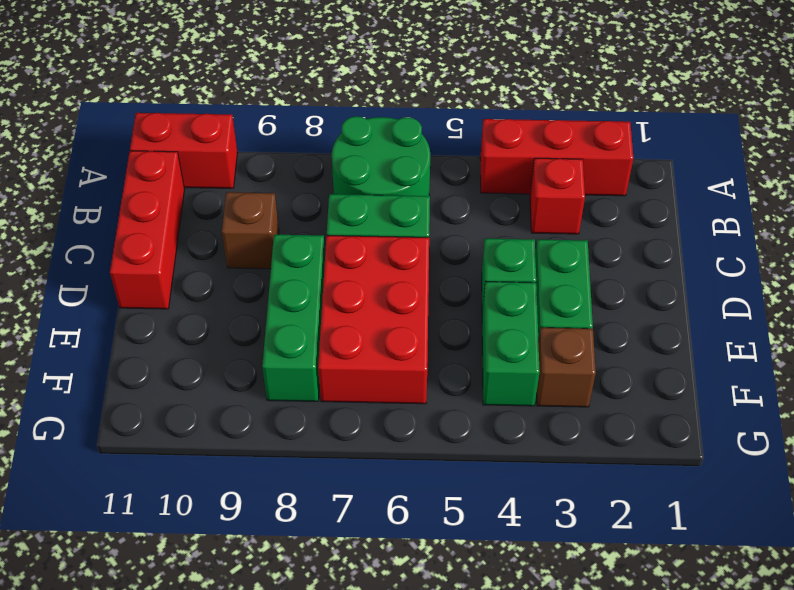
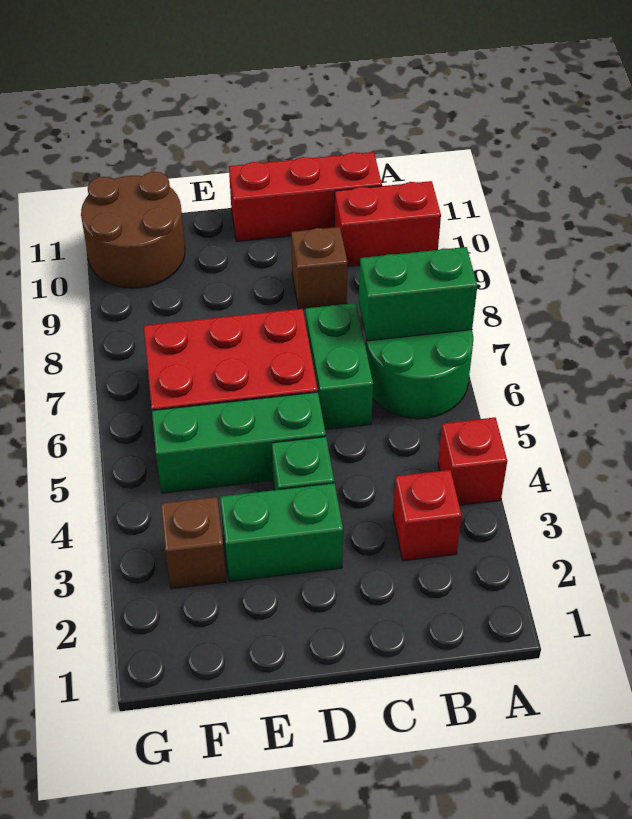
red brick A2:A4 level 1 -> red brick A4 level 1
red brick A10:A11 level 1 -> red brick A10:B10 level 1
green brick D8:F8 level 1 -> green brick D5:F5 level 1
green brick E4:F4 level 1 -> green brick A7:B7 level 2
none -> brown round brick F10:G11 level 1

